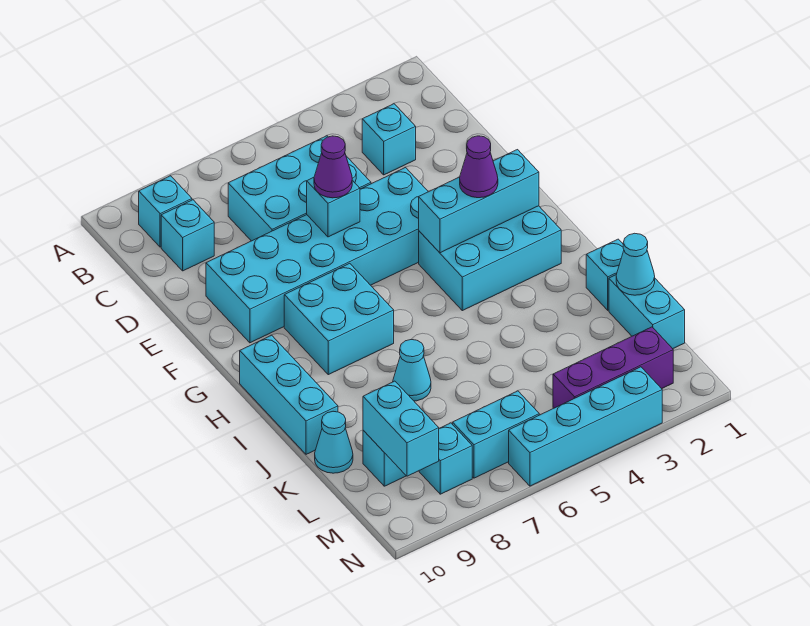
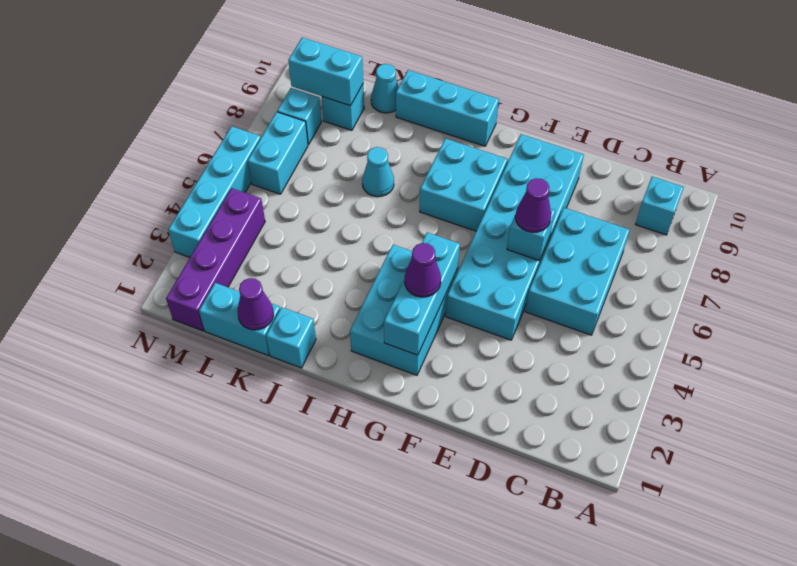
cyan brick C3 level 1 -> none
cyan brick C9 level 1 -> none
cyan cone K1 level 2 -> purple cone K1 level 2
purple brick M2:M4 level 1 -> purple brick M1:M4 level 1

